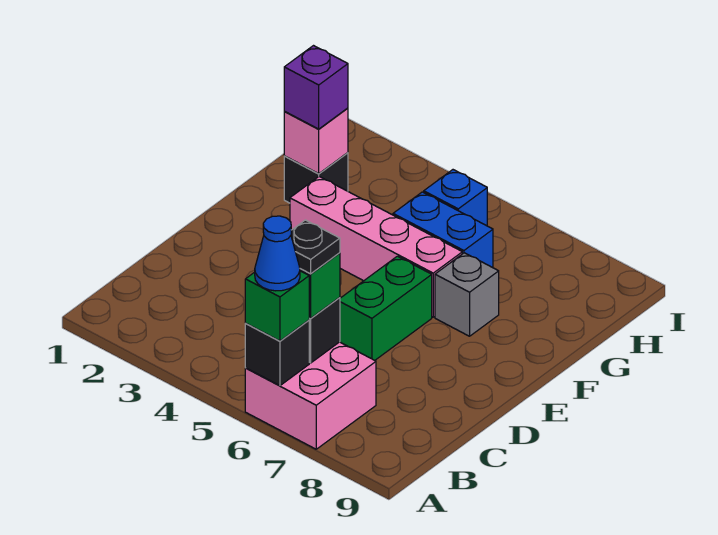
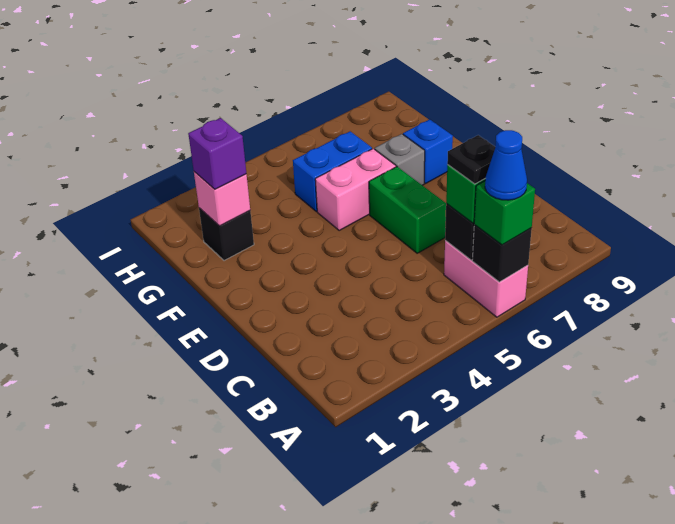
pink brick A6:B7 level 1 -> pink brick A6:B6 level 1
pink brick F3:F6 level 1 -> pink brick F5:F6 level 1
blue brick H5 level 1 -> blue brick F8 level 1

